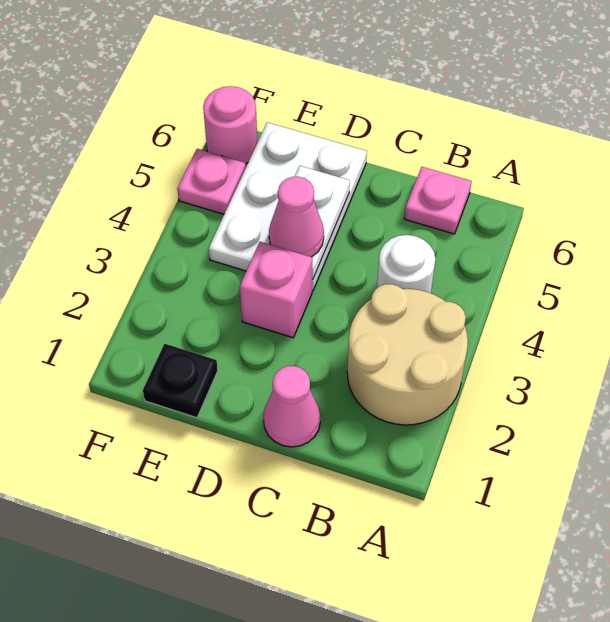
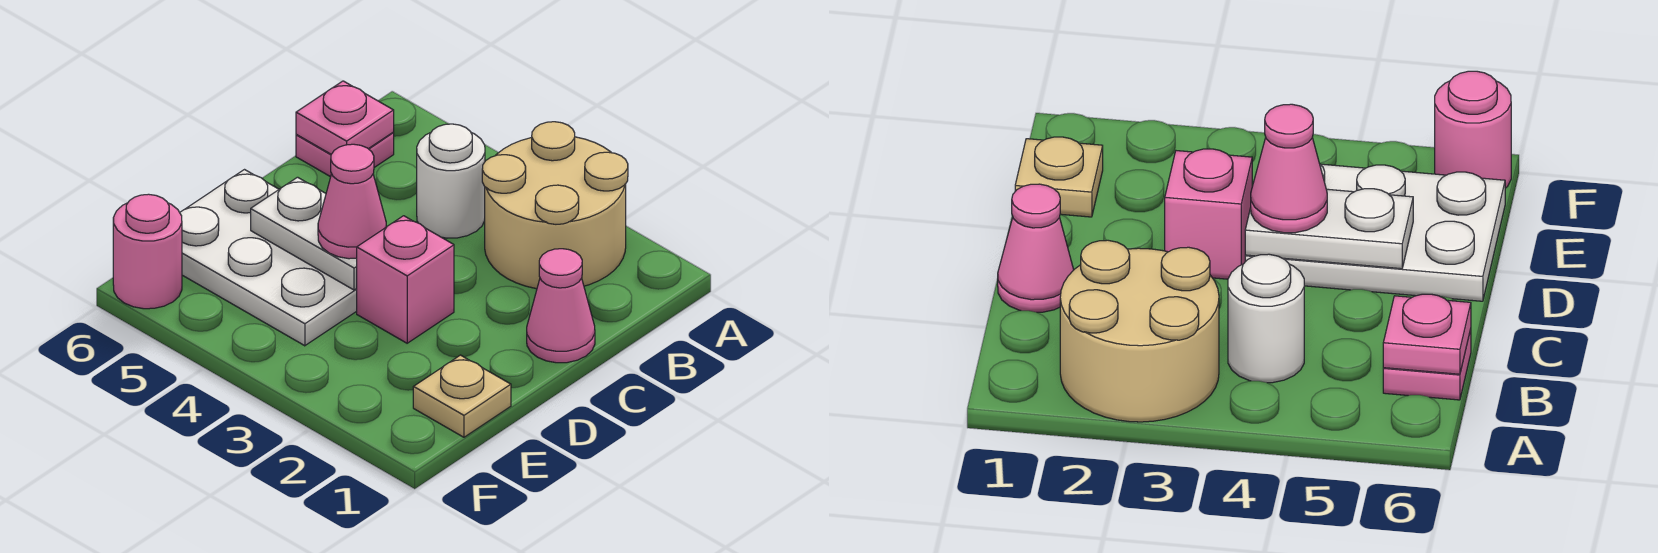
black plate E1 level 1 -> tan plate E1 level 1
pink plate F5 level 1 -> pink plate B6 level 2

